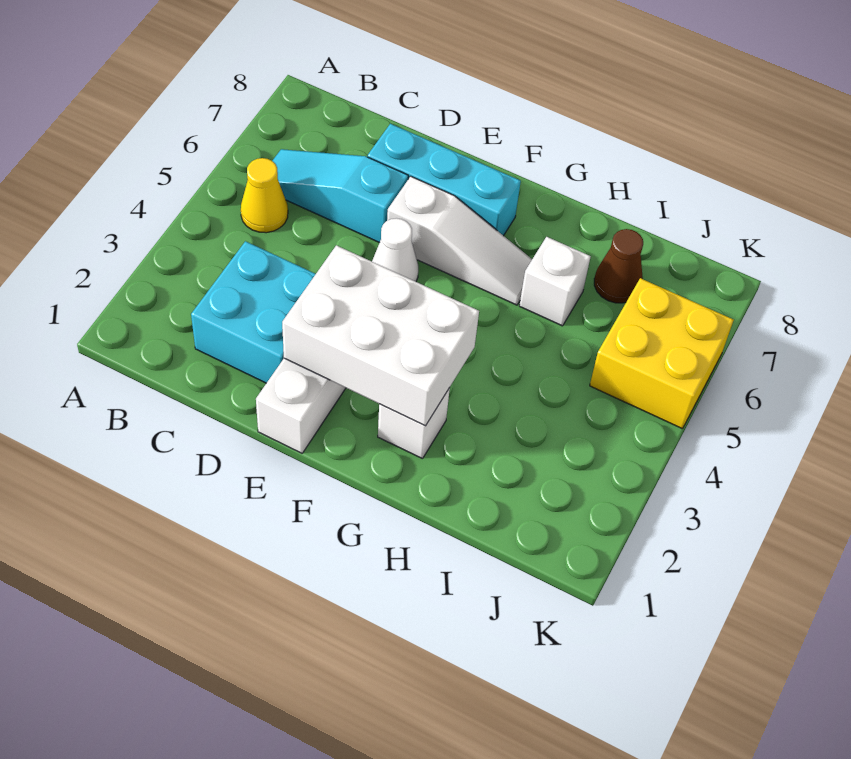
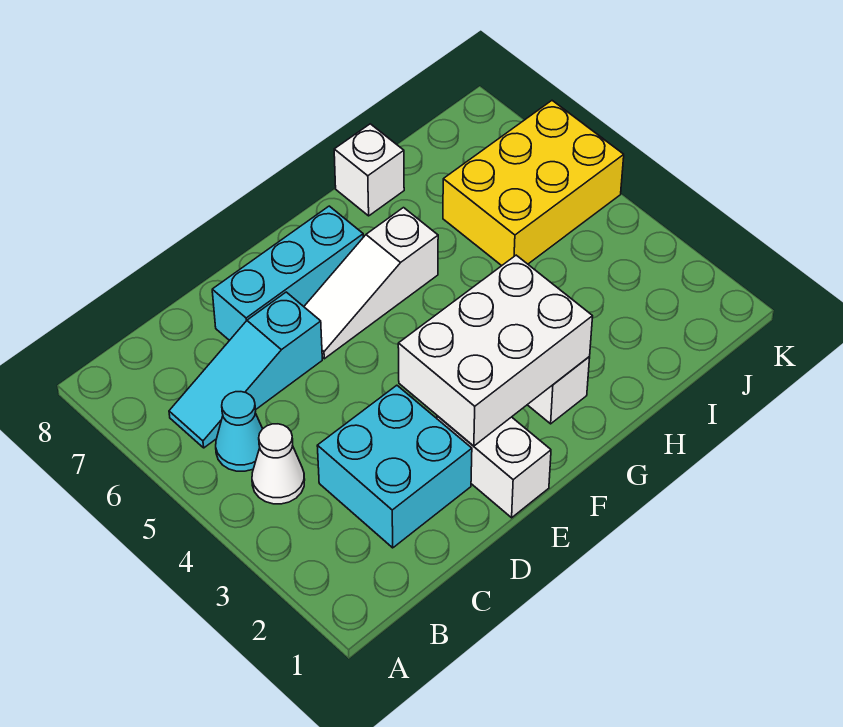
yellow cone B5 level 1 -> cyan cone B5 level 1
white cone E5 level 1 -> white cone B4 level 1
white slope E6:G6 level 1 top E -> white slope E6:G6 level 1 top G
white brick H6 level 1 -> white brick H8 level 1
brown cone I7 level 1 -> none
yellow brick J5:K6 level 1 -> yellow brick I5:K6 level 1

